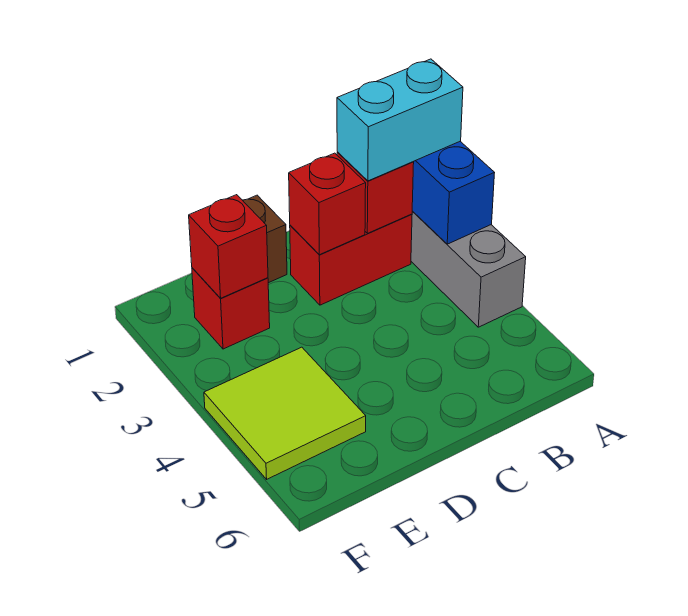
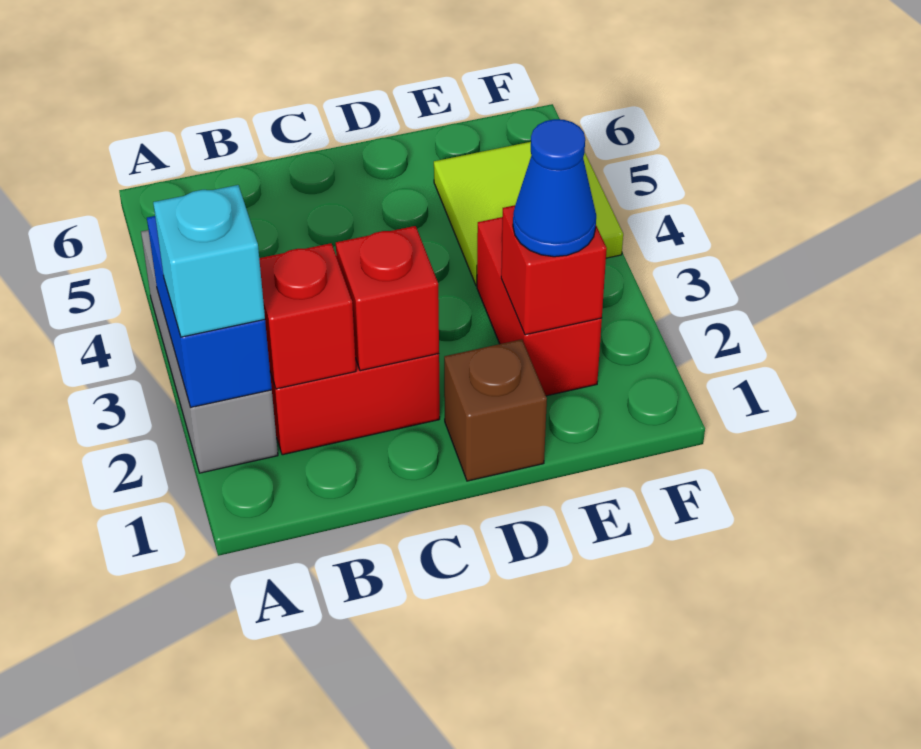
cyan brick A2:B2 level 3 -> cyan brick A2 level 3
red brick E2 level 1 -> red brick E2:E3 level 1
none -> blue cone E2 level 3

